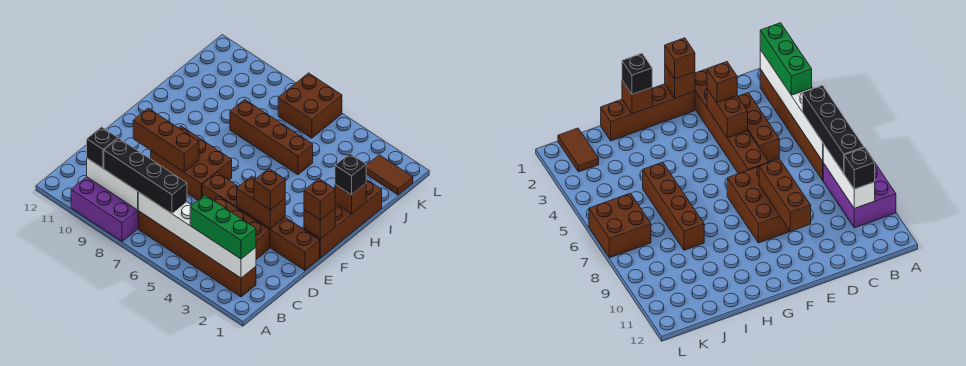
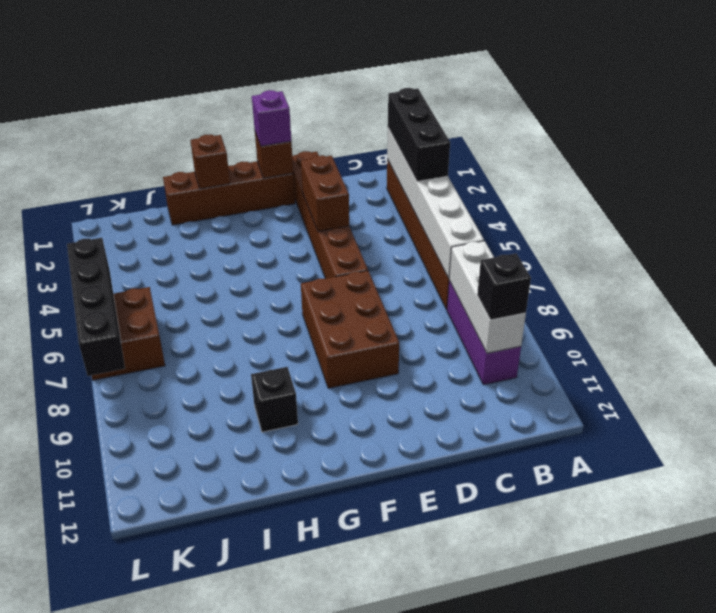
purple brick A8:B10 level 1 -> purple brick B8:B10 level 1
green brick B2:B4 level 3 -> black brick B2:B4 level 3
black brick B6:B9 level 3 -> black brick L5:L8 level 2
brown brick D3:D5 level 1 -> none
brown brick E3 level 3 -> none
brown brick E8:E10 level 2 -> none
brown brick F1 level 3 -> purple brick F1 level 3
black brick H1 level 3 -> black brick H10 level 1
brown brick I5:I8 level 1 -> none
brown tile K1:K2 level 1 -> none

